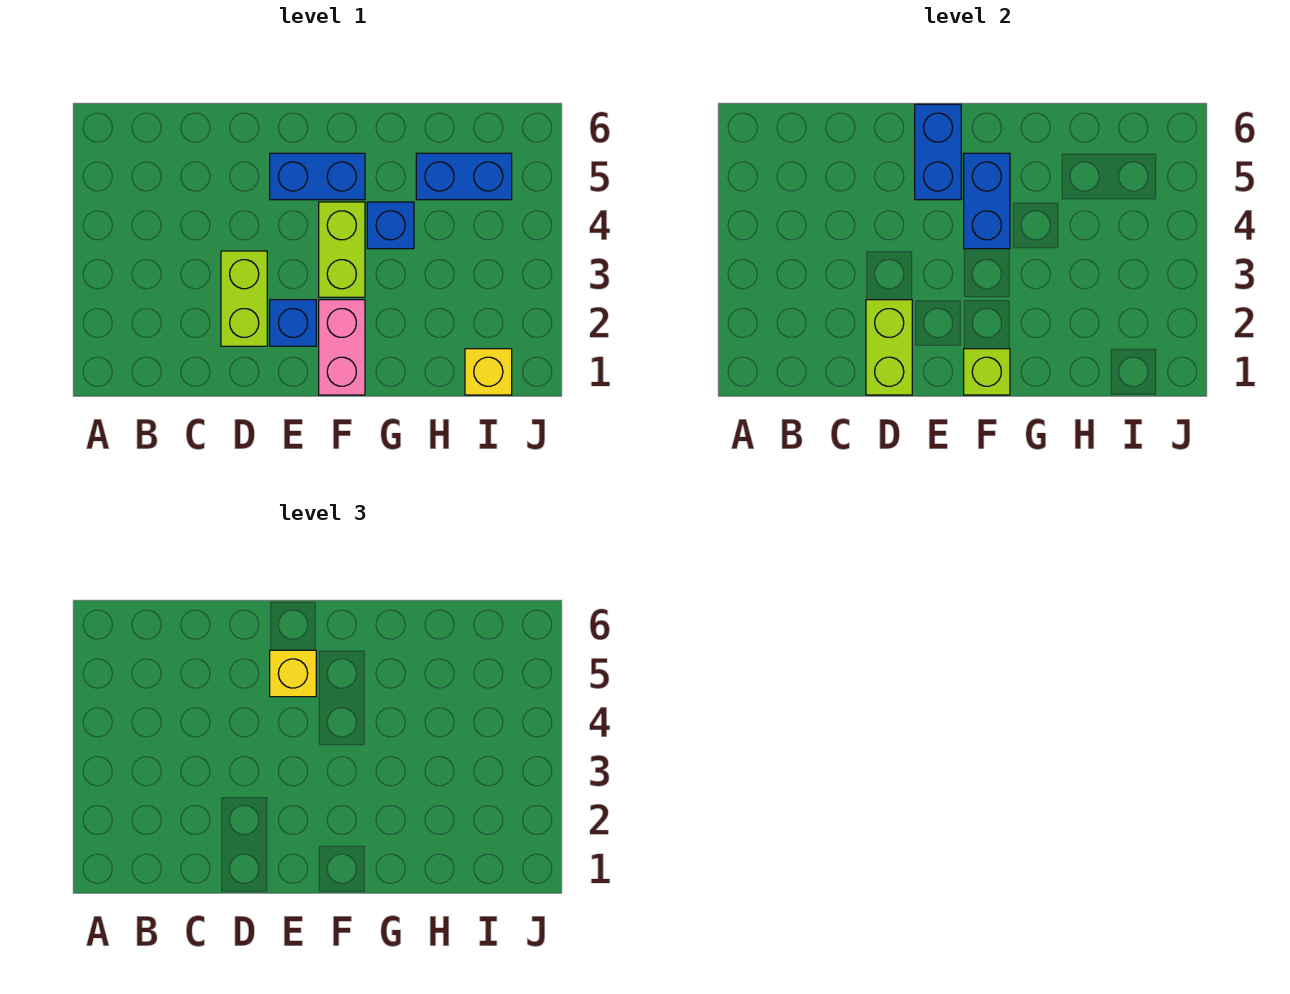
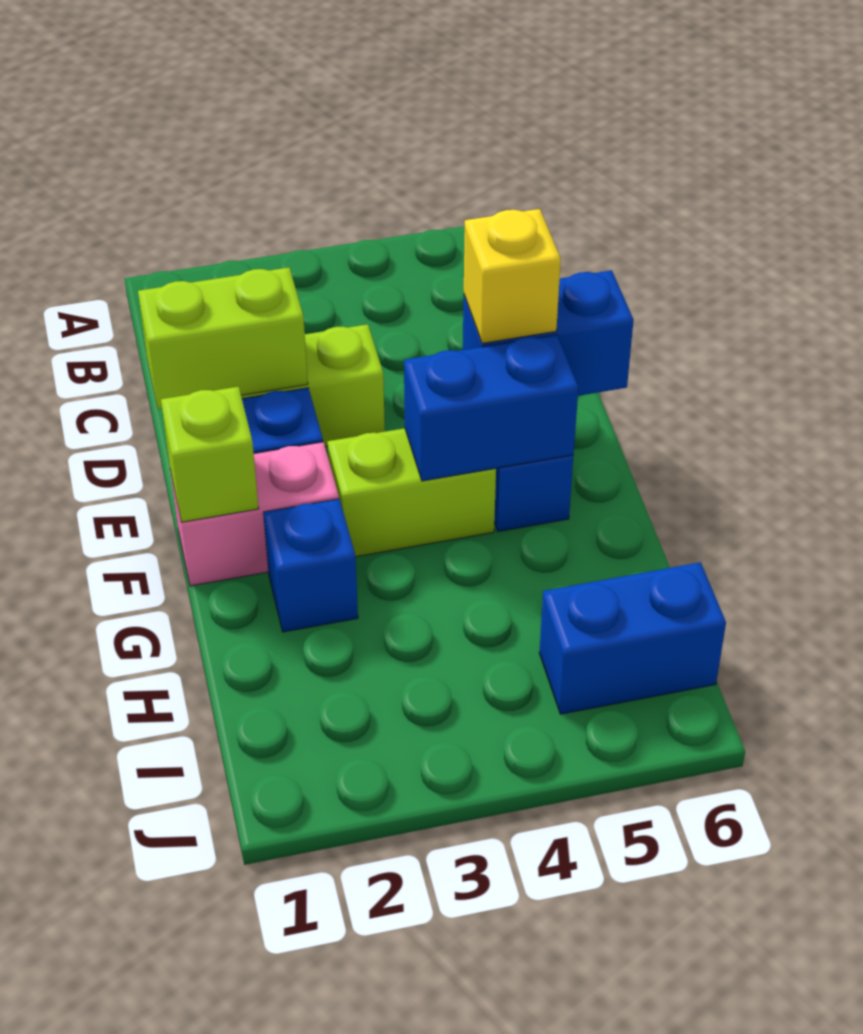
blue brick G4 level 1 -> blue brick G2 level 1
blue brick H5:I5 level 1 -> blue brick I5:I6 level 1
yellow brick I1 level 1 -> none

